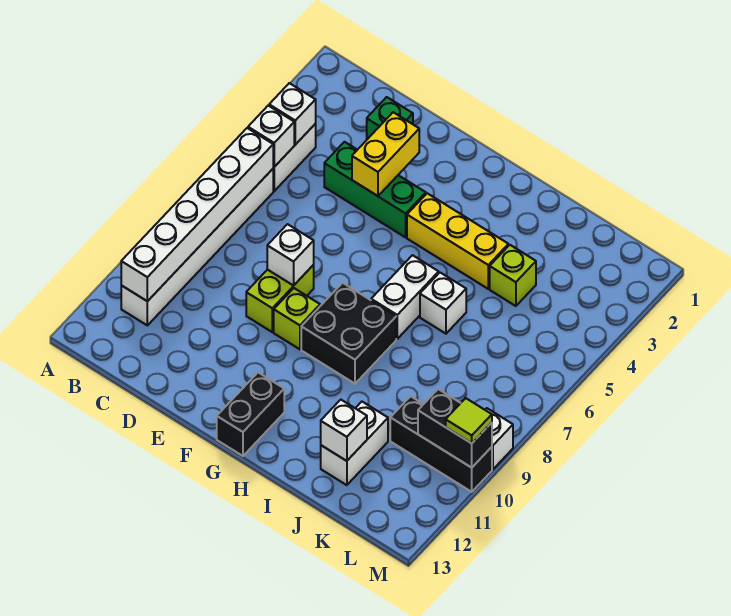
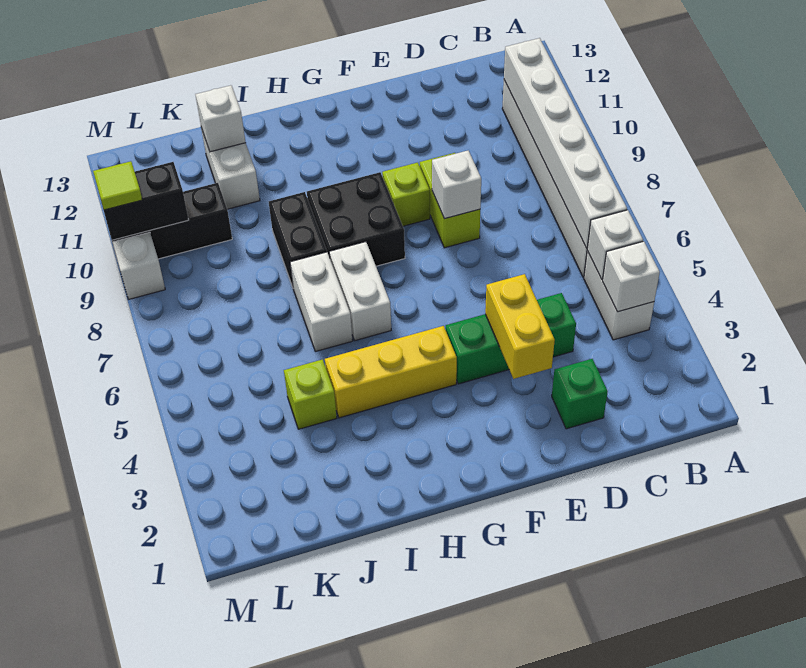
black brick G12:G13 level 1 -> black brick I8:I9 level 1
white brick I6 level 1 -> white brick I6:I7 level 1

